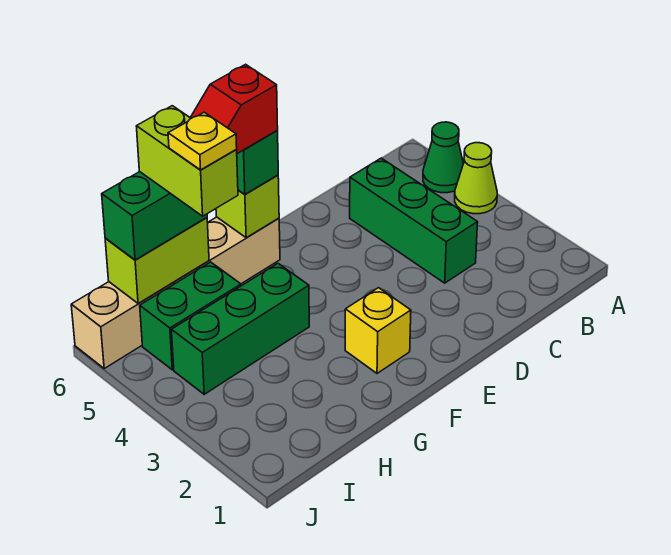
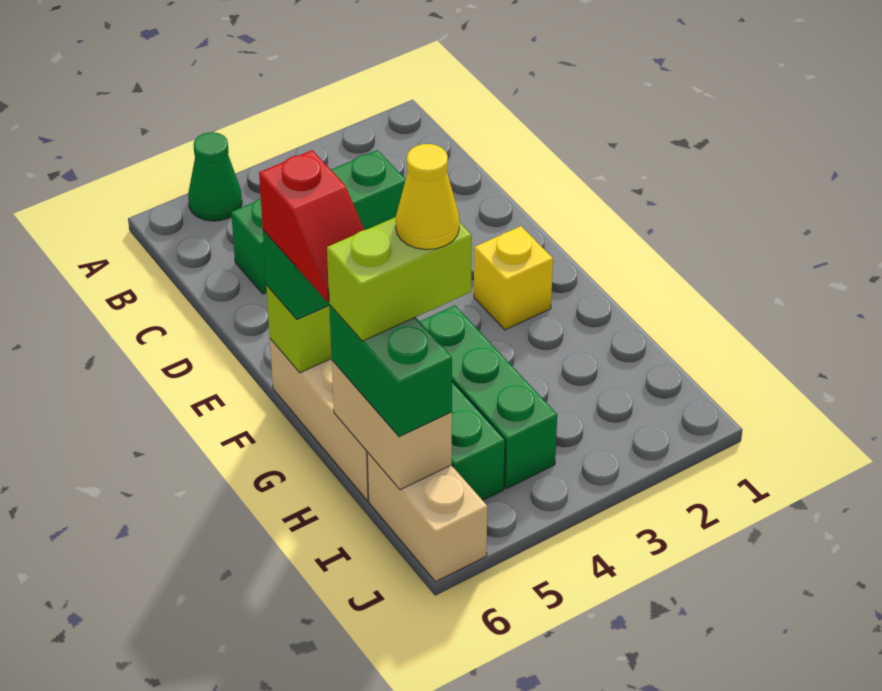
lime cone A4 level 1 -> none
yellow plate H5 level 5 -> yellow cone H5 level 5
lime brick H6:I6 level 2 -> tan brick H6:I6 level 2

